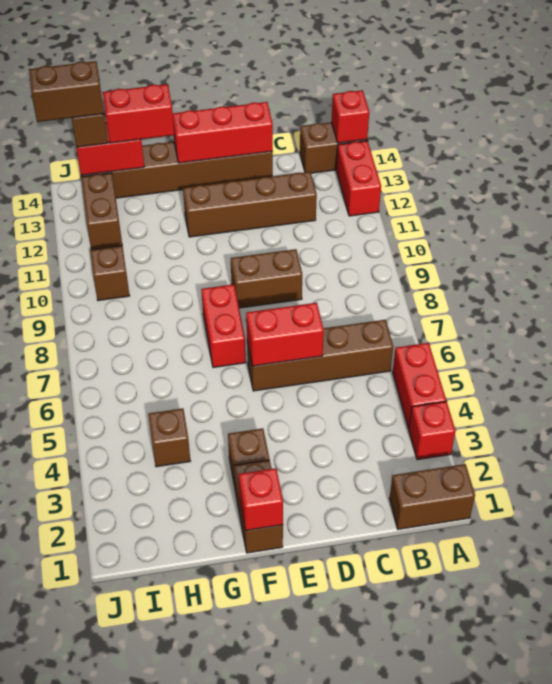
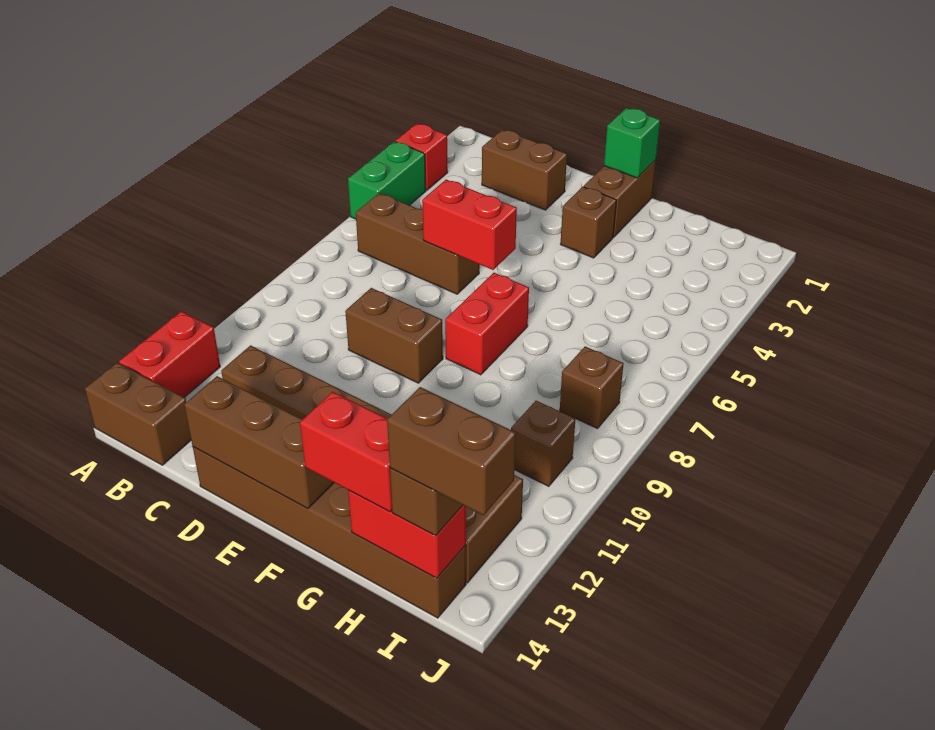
brown brick A1:B1 level 1 -> brown brick C2:D2 level 1
red brick A4:A5 level 1 -> green brick A4:A5 level 1
red brick A14 level 2 -> none
brown brick B6:E6 level 1 -> brown brick B6:D6 level 1
red brick D14:F14 level 2 -> brown brick D14:F14 level 2
red brick F1 level 2 -> green brick F1 level 2
brown brick H4 level 1 -> brown brick I8 level 1

